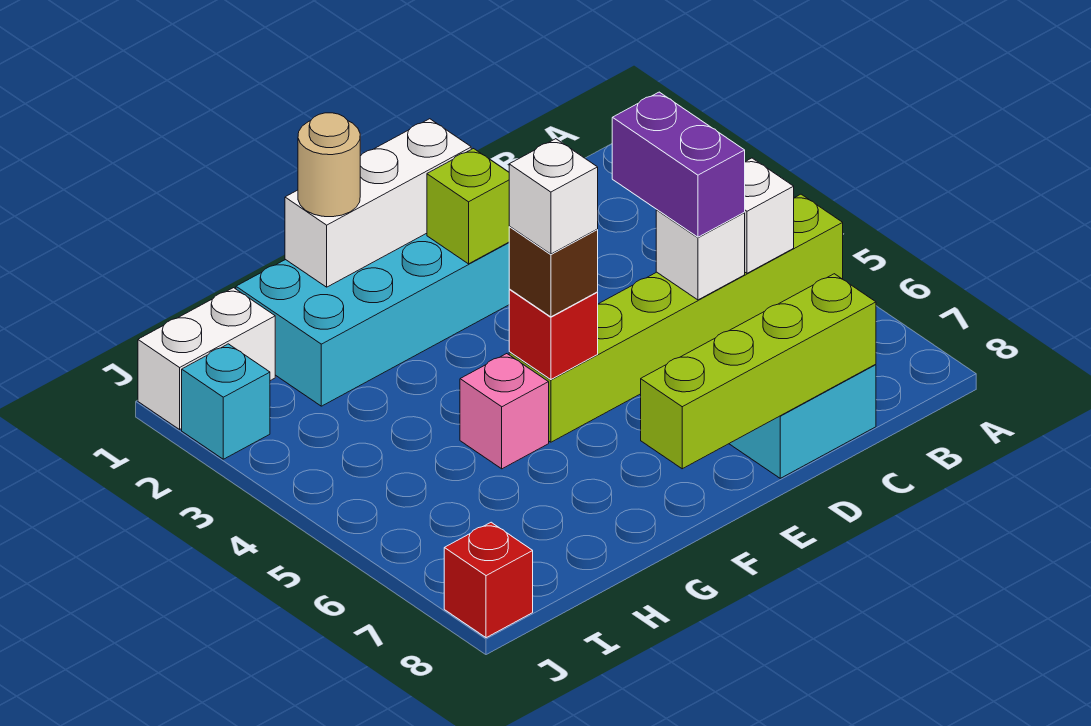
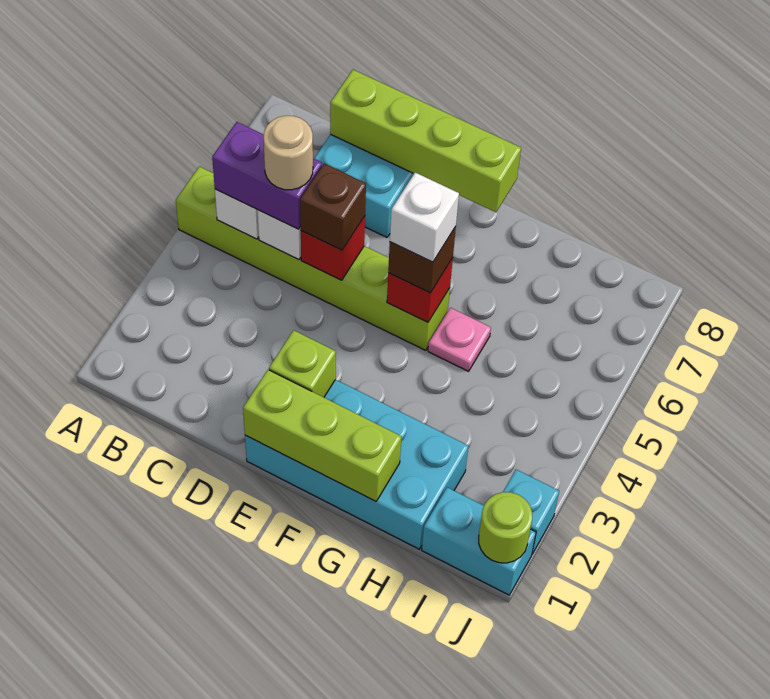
purple brick C4:C5 level 3 -> purple brick B5:C5 level 3
none -> brown brick D5 level 3
white brick E1:G1 level 2 -> lime brick E1:G1 level 2
tan round brick G1 level 3 -> tan round brick C5 level 4
pink brick G5 level 1 -> pink plate G5 level 1
white brick I1:J1 level 1 -> cyan brick I1:J1 level 1
none -> lime round brick J1 level 2
red brick J8 level 1 -> red brick D5 level 2

